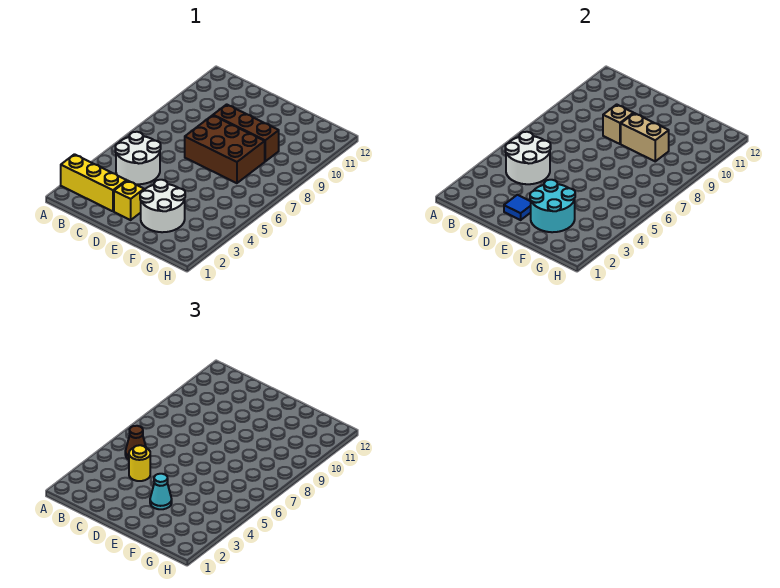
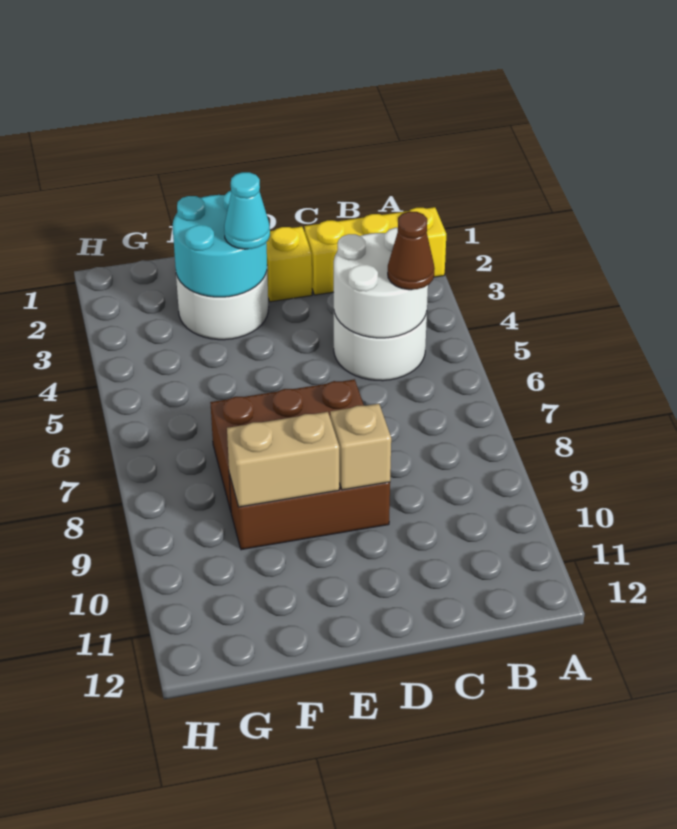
yellow round brick C4 level 3 -> none
blue tile D2 level 2 -> none

